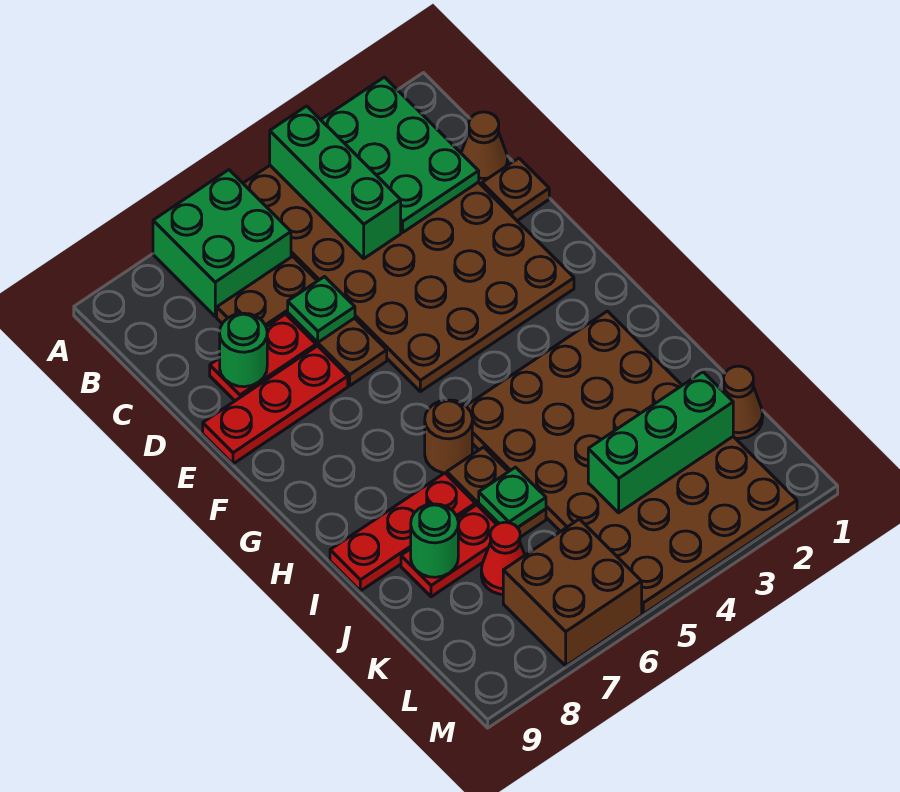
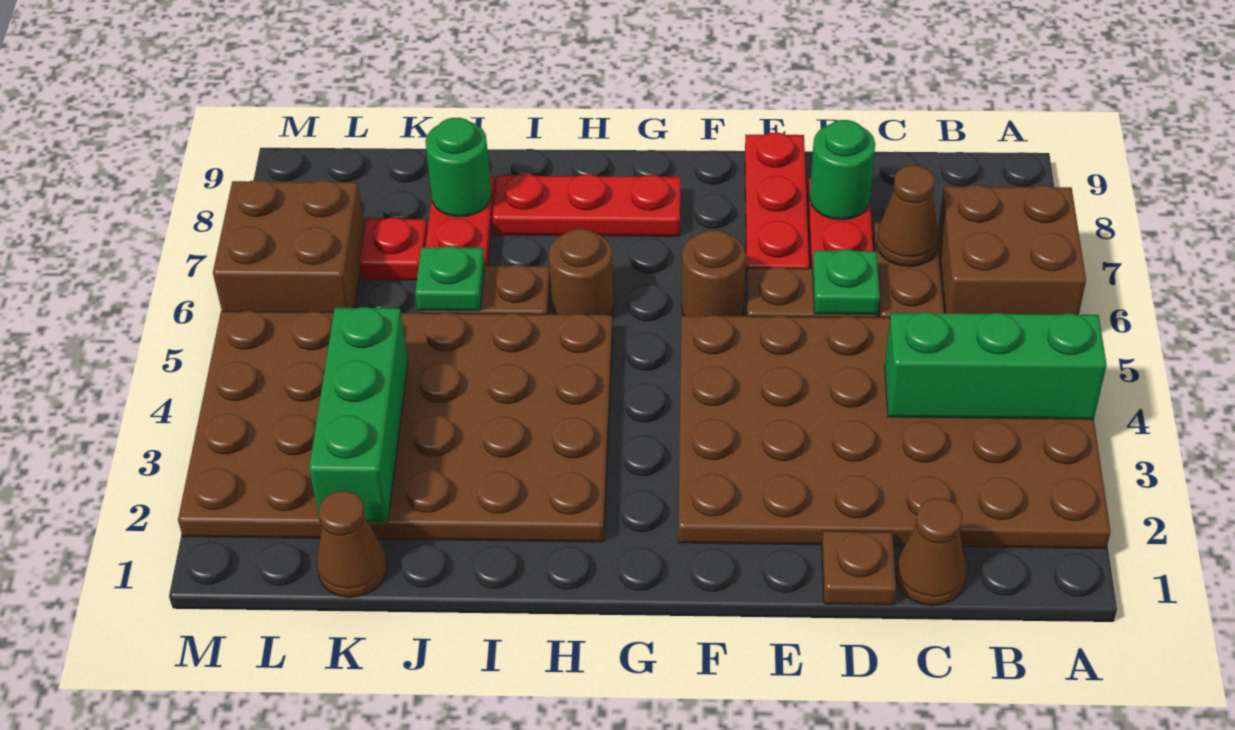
green plate A2:C3 level 2 -> none
green brick A6:B7 level 1 -> brown brick A6:B7 level 1
none -> brown cone C7 level 2
none -> brown round brick F6 level 1
red plate I7:I9 level 1 -> red plate G8:I8 level 1
red cone K7 level 1 -> red plate K7 level 1

